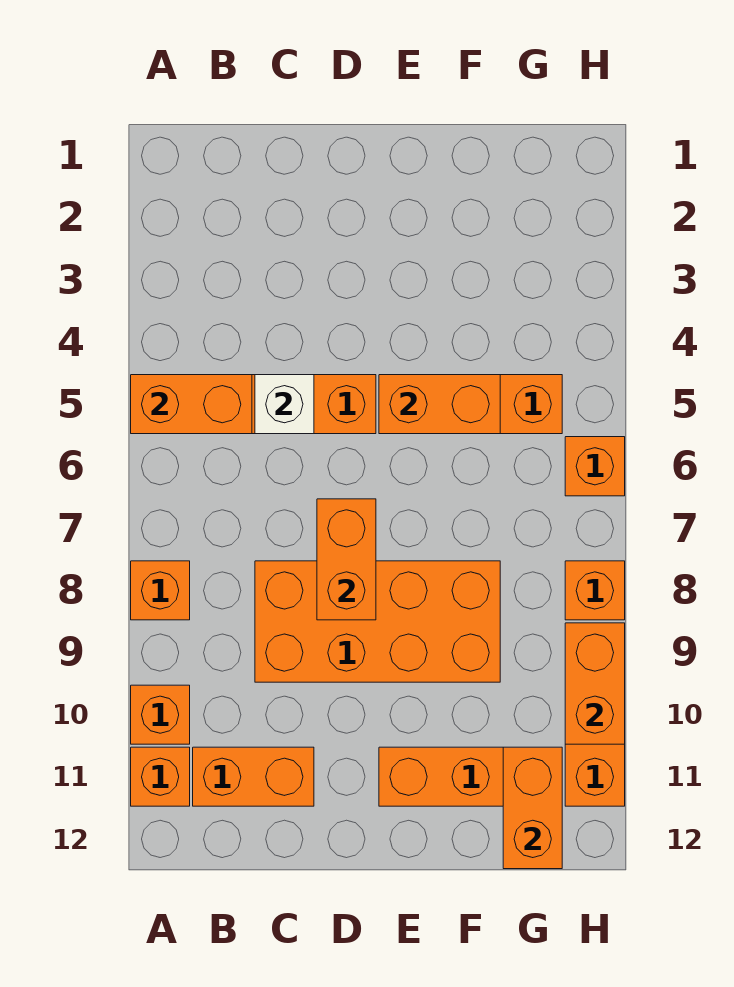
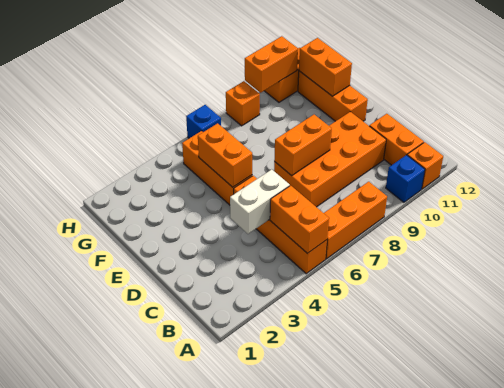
orange brick A8 level 1 -> orange brick A6:A8 level 1
orange brick A10 level 1 -> blue brick A10 level 1
white brick C5 level 2 -> white brick C4:C5 level 2
orange brick C8:F9 level 1 -> orange brick C7:D10 level 1
orange brick G11:G12 level 2 -> orange brick F11:G11 level 2
orange brick H6 level 1 -> blue brick H6 level 1

